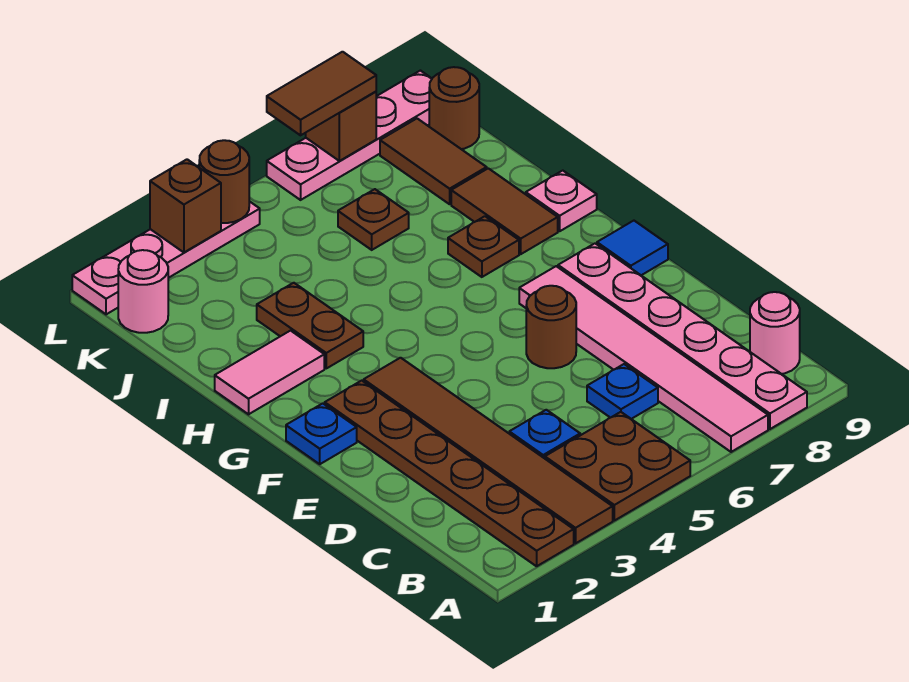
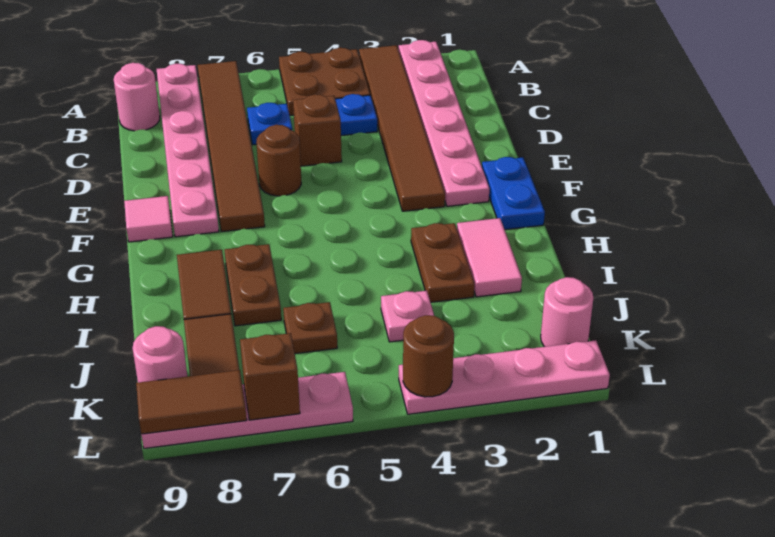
brown plate A2:F2 level 1 -> pink plate A2:F2 level 1
pink tile A7:F7 level 1 -> brown tile A7:F7 level 1
blue plate F1 level 1 -> blue plate F1:G1 level 1
blue tile F9 level 1 -> pink tile F9 level 1
pink tile H1:H2 level 1 -> pink tile H2:I2 level 1
brown plate H7 level 1 -> brown plate H7:I7 level 1
pink plate H9 level 1 -> pink plate J4 level 1
brown round brick K9 level 1 -> pink round brick K9 level 1
brown brick L3 level 2 -> brown brick D5 level 1
brown tile L6:L7 level 3 -> brown tile L8:L9 level 2

